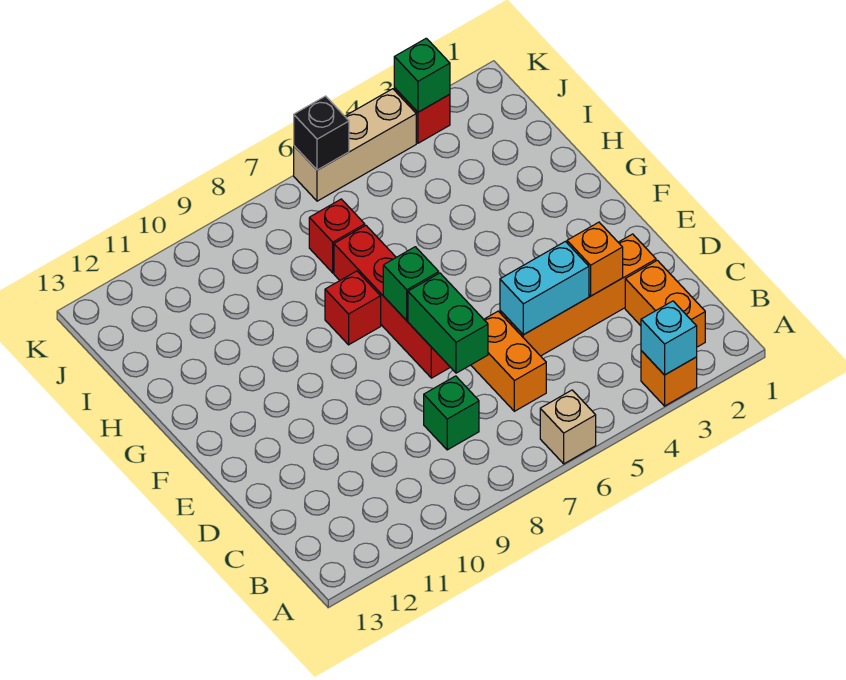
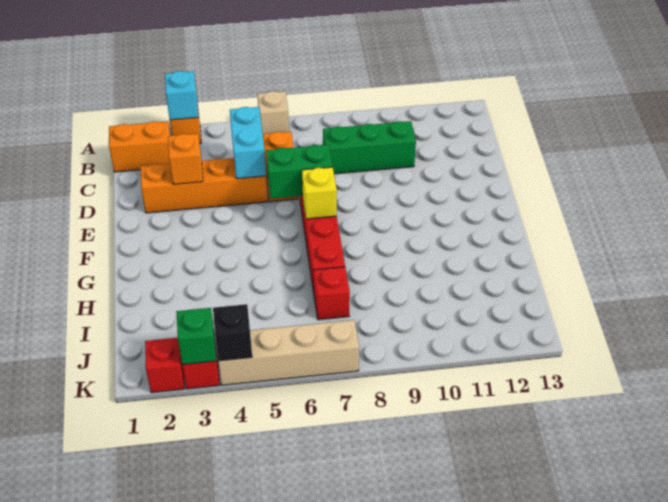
orange brick B2:C2 level 1 -> orange brick B1:B2 level 1
green brick C8 level 1 -> green brick C8:C10 level 1
cyan brick D4:D5 level 2 -> cyan brick C5:D5 level 2
green brick D7:E7 level 2 -> green brick E6:E7 level 2
green brick F7 level 2 -> yellow brick F7 level 2
red brick G8 level 1 -> red brick K2 level 1
tan brick K4:K6 level 1 -> tan brick K4:K7 level 1
black brick K6 level 2 -> black brick K4 level 2

